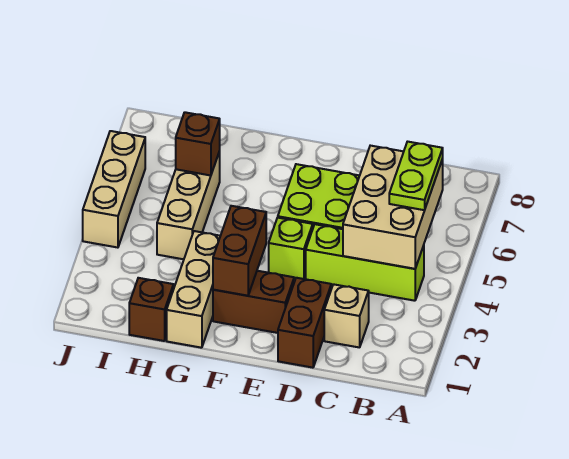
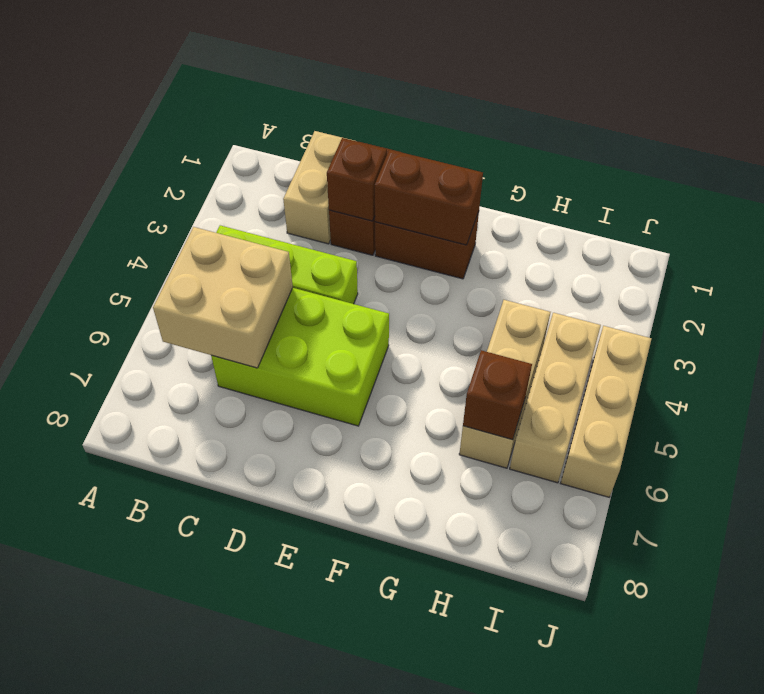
tan brick B4:C6 level 2 -> tan brick B5:C6 level 2
lime plate B5:B6 level 3 -> none
tan brick C2 level 1 -> tan brick C1:C2 level 1
lime brick E4 level 1 -> none
brown brick F2:F3 level 2 -> brown brick E2:F2 level 2
tan brick G1:G3 level 1 -> tan brick I4:I6 level 1
brown brick H1 level 1 -> brown brick D2 level 2

